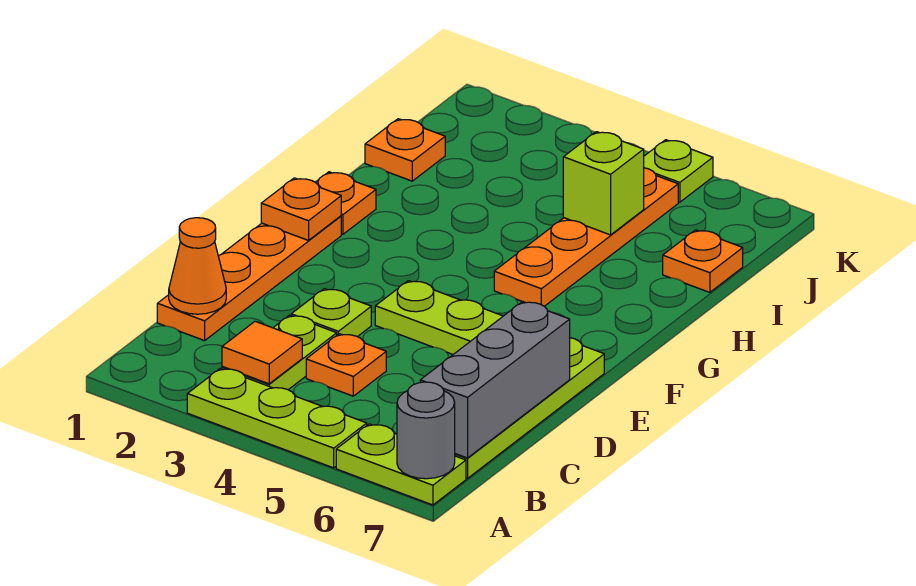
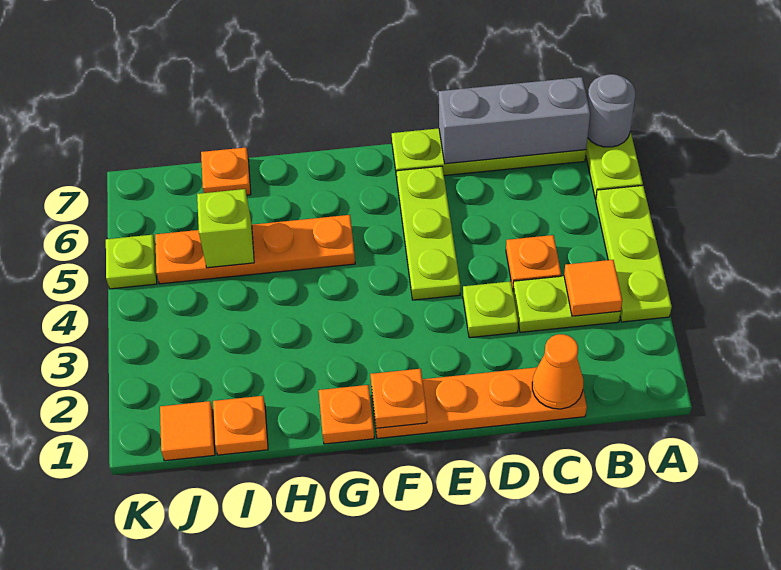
none -> orange tile J1 level 1

